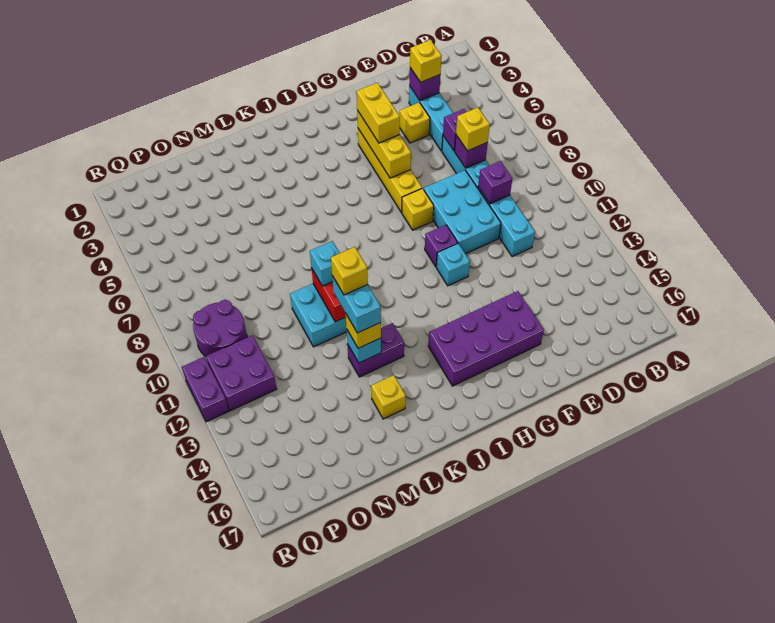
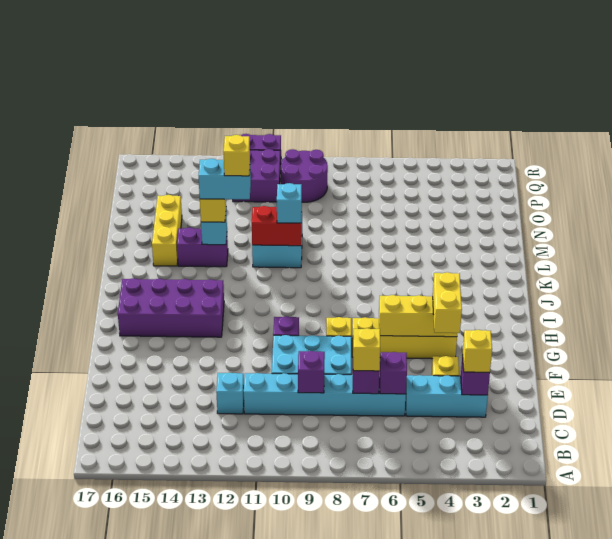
purple brick F14:I15 level 1 -> purple brick H13:I16 level 1
yellow brick G4:G5 level 3 -> yellow brick F4:G4 level 3
cyan brick G11 level 1 -> cyan brick D12 level 1
purple brick K13:L13 level 1 -> purple brick L13:L14 level 1
yellow brick L15 level 1 -> yellow brick L15:N15 level 1

